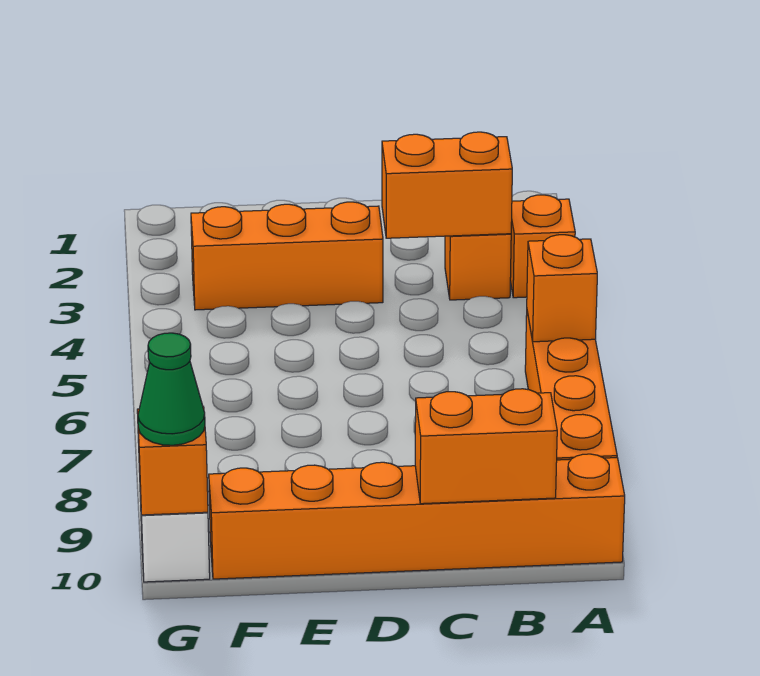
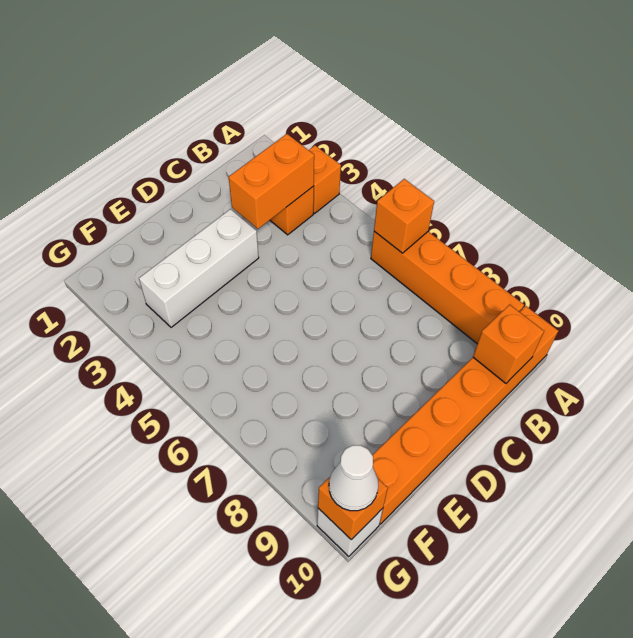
orange brick B10:C10 level 2 -> orange brick B10 level 2
orange brick D3:F3 level 1 -> white brick D3:F3 level 1
green cone G10 level 3 -> white cone G10 level 3

